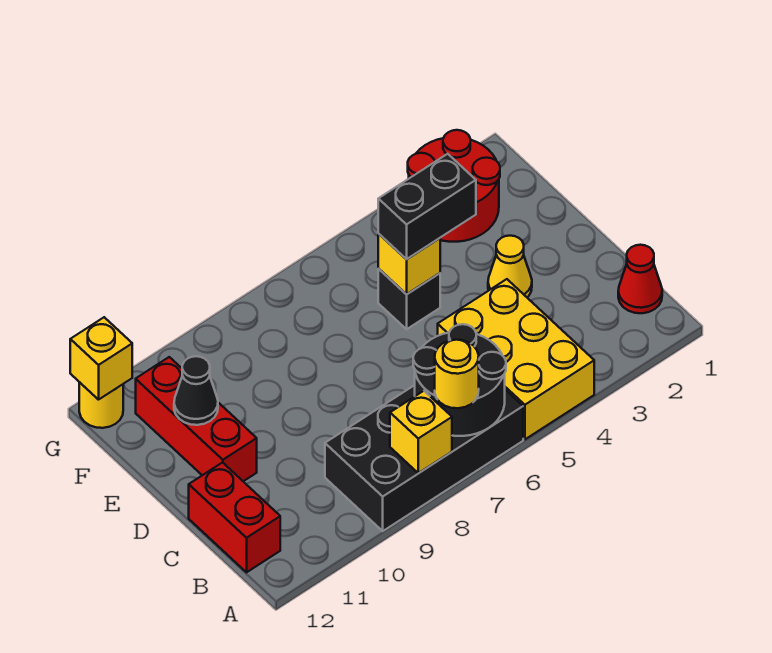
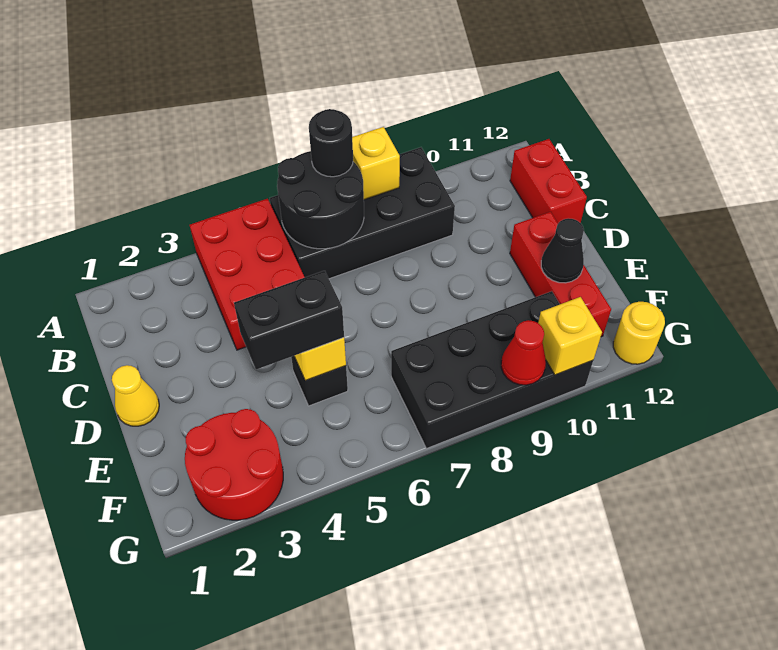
yellow brick A4:C5 level 1 -> red brick A4:C5 level 1
yellow round brick A7 level 3 -> black round brick A7 level 3
red cone B1 level 1 -> red cone G9 level 2
yellow cone D3 level 1 -> yellow cone D1 level 1
none -> black brick F7:G10 level 1
yellow brick G12 level 2 -> yellow brick G10 level 2

